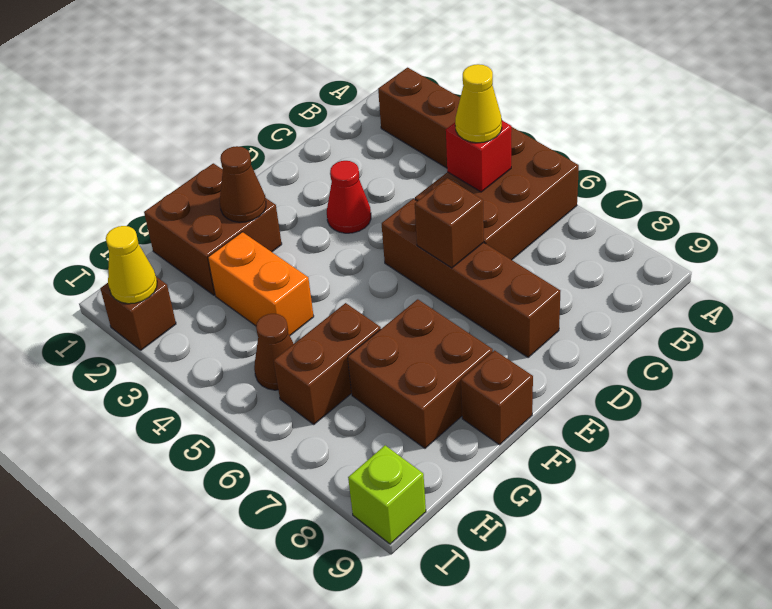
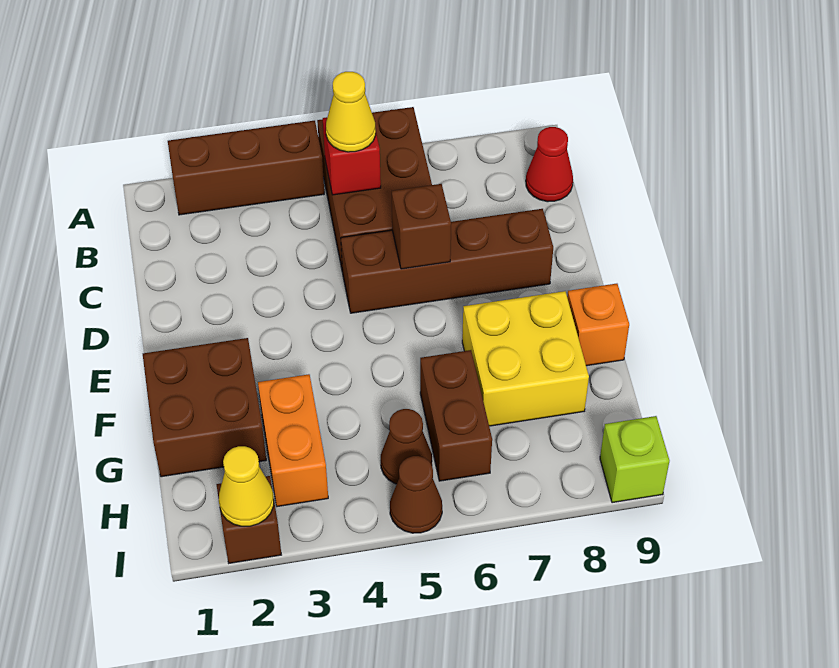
red cone D3 level 1 -> red cone B9 level 1
brown cone F2 level 2 -> brown cone I5 level 1
brown brick F7:G8 level 1 -> yellow brick F7:G8 level 1
brown brick F9 level 1 -> orange brick F9 level 1
orange brick G3:G4 level 1 -> orange brick G3:H3 level 1

